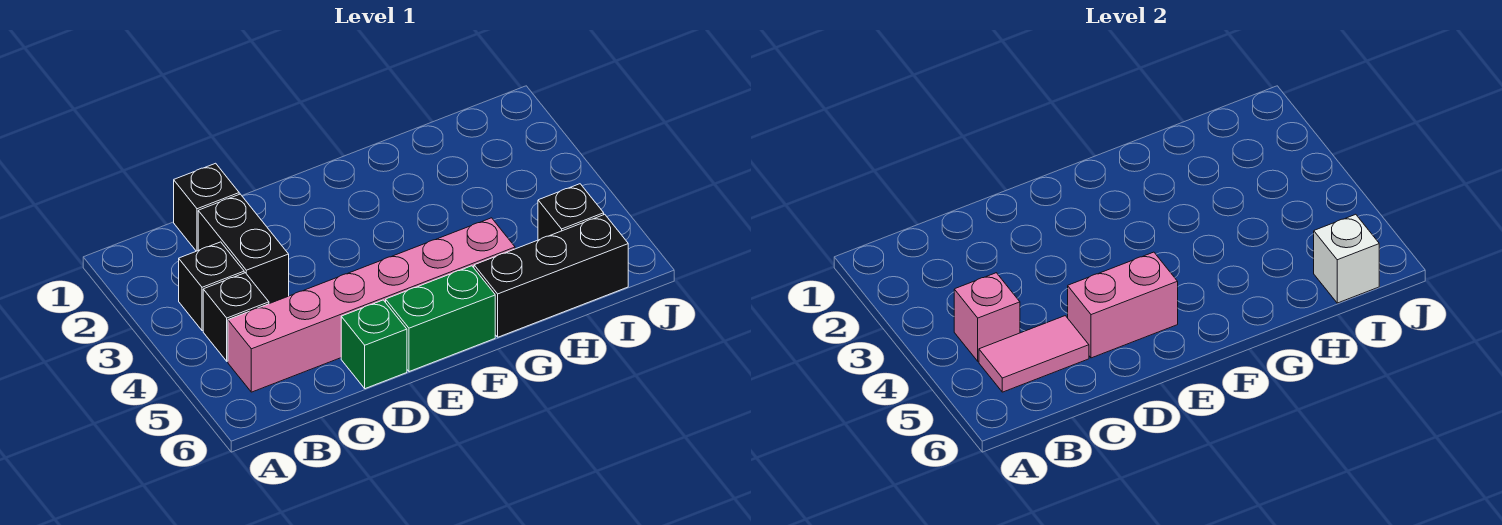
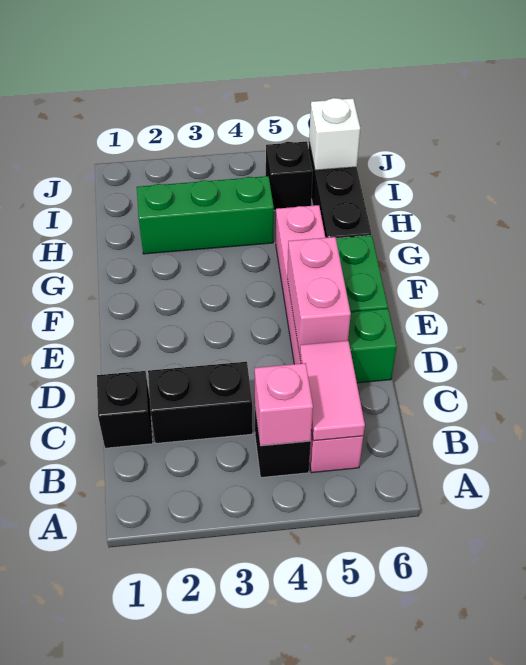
black brick B3 level 1 -> none
none -> green brick H2:H4 level 1

